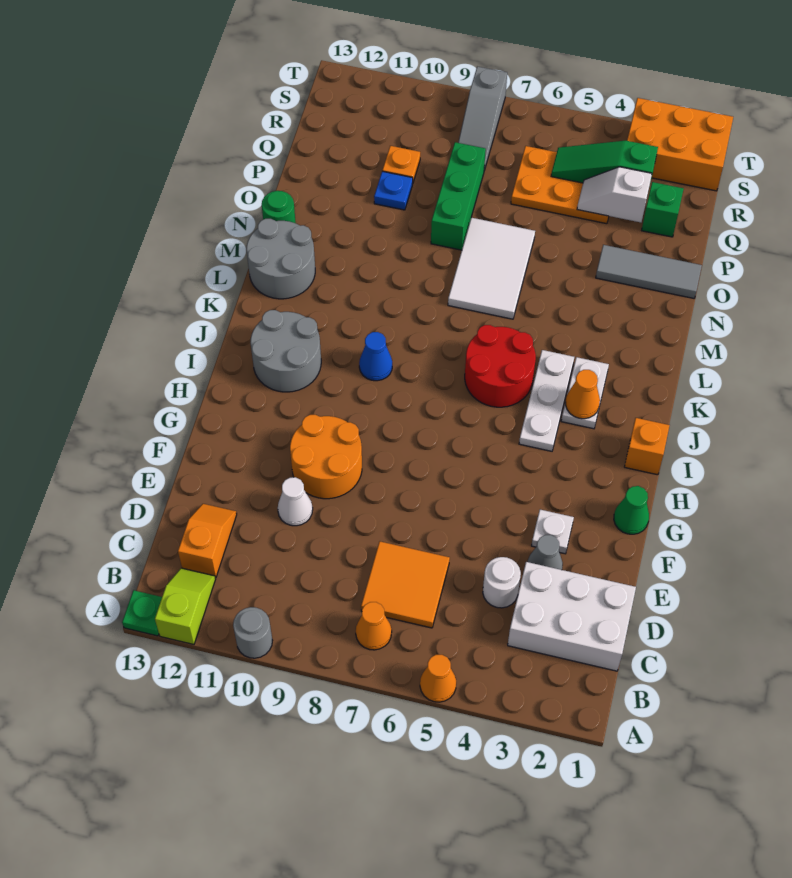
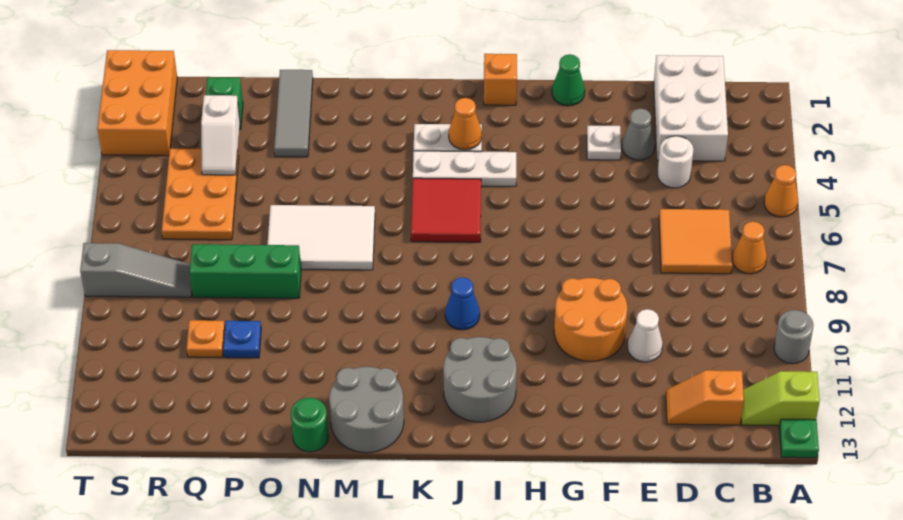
red round brick J5:K6 level 1 -> red tile J5:K6 level 1
green slope R3:R5 level 2 top 3 -> none

